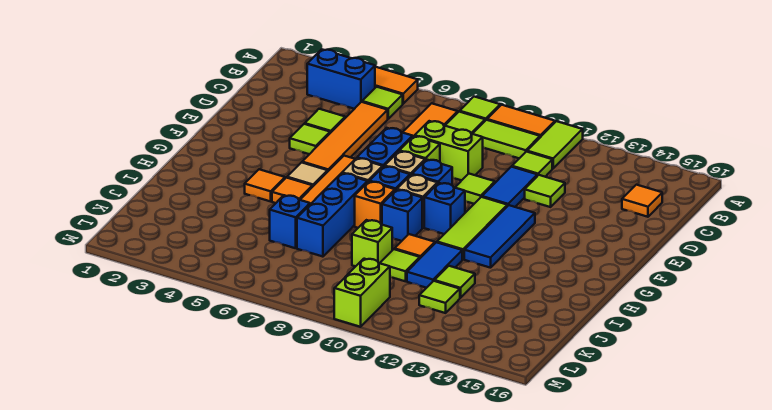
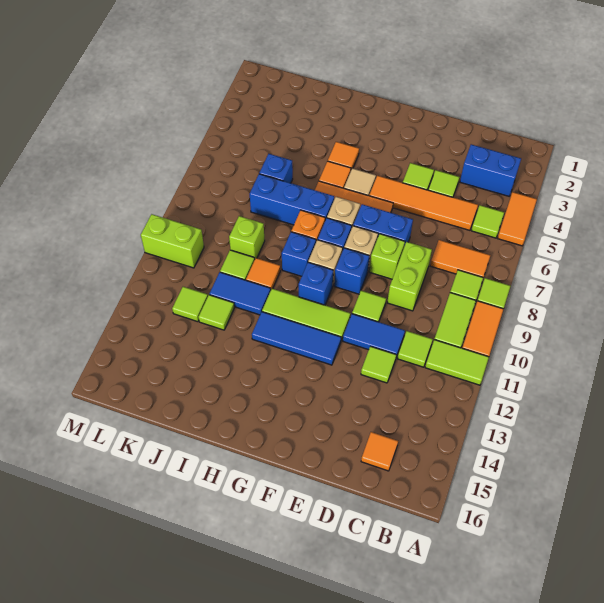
blue brick B3:B4 level 1 -> blue brick B3:C3 level 1

